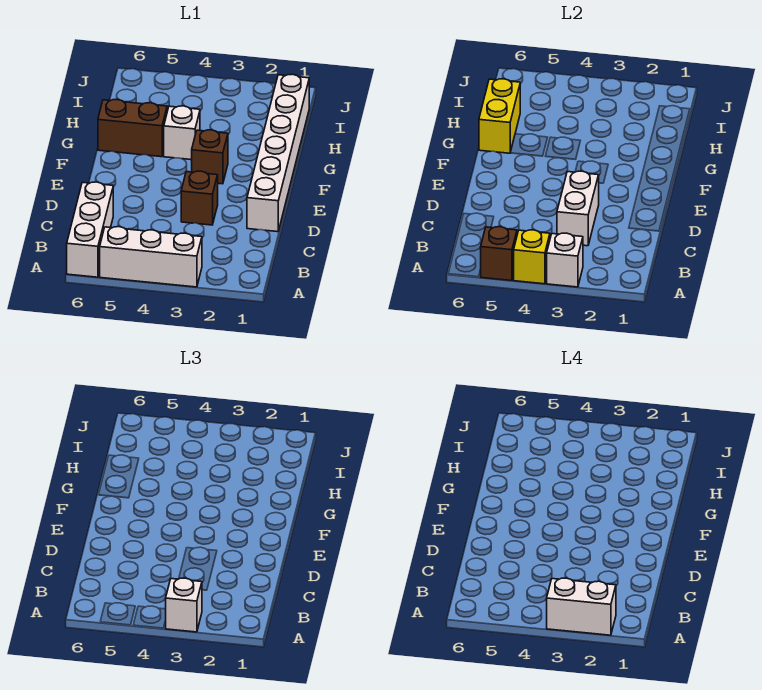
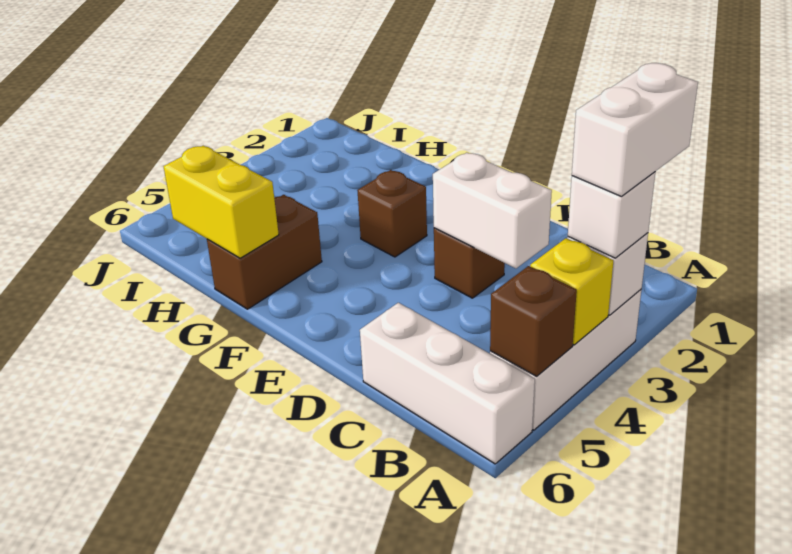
white brick D1:I1 level 1 -> none
white brick G4 level 1 -> none

